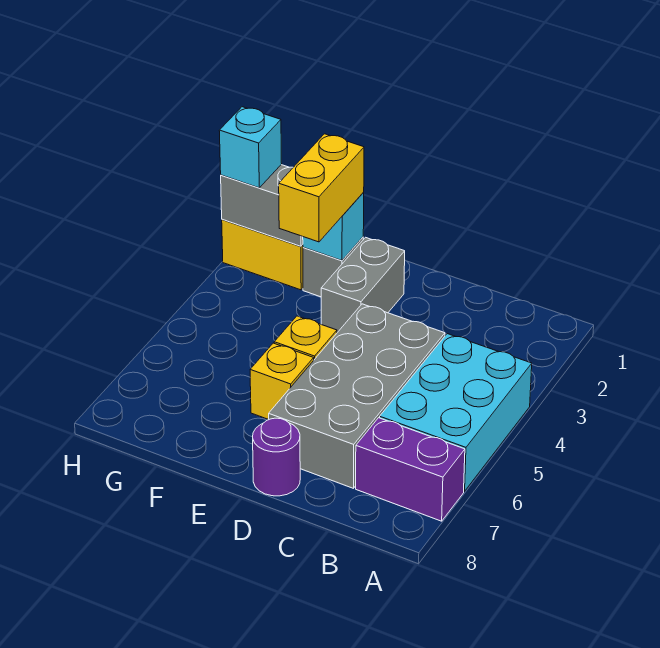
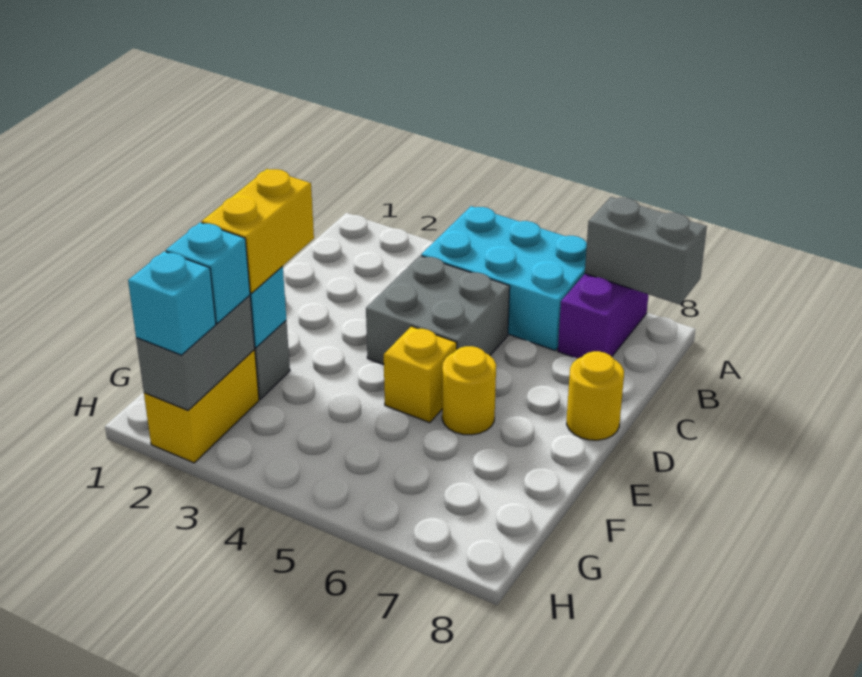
grey brick C4:D7 level 1 -> grey brick C4:D5 level 1
purple round brick D8 level 1 -> yellow round brick D8 level 1
grey brick E2:E3 level 1 -> grey brick A7:A8 level 2
yellow brick E6 level 1 -> yellow round brick E6 level 1
yellow brick F2:F3 level 3 -> yellow brick E2:F2 level 3
none -> cyan brick G2 level 3

